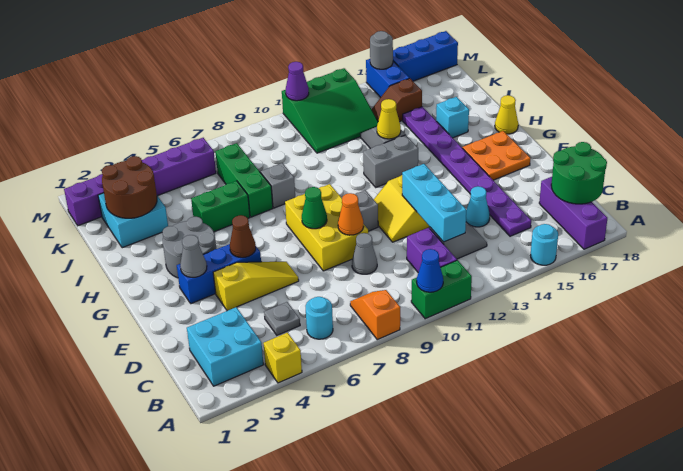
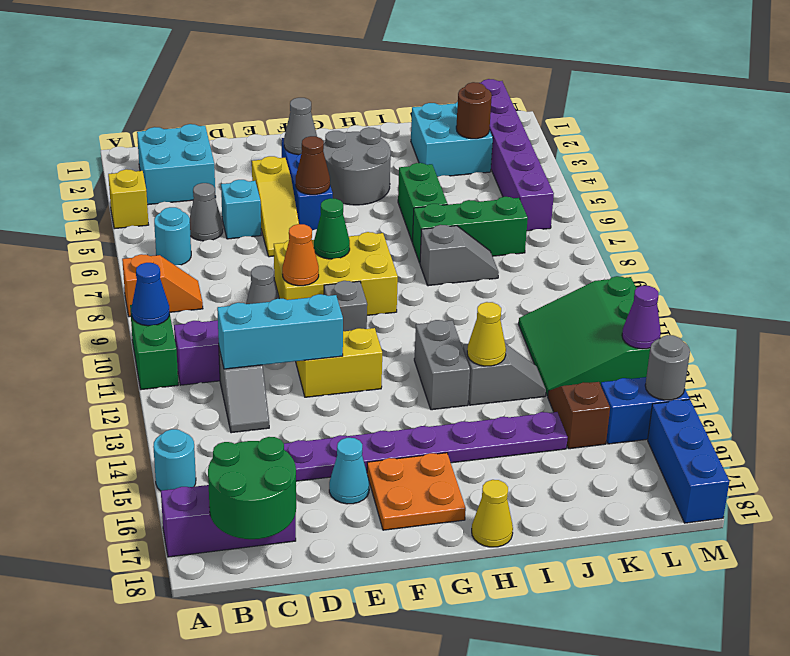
grey plate C5 level 1 -> grey cone C5 level 1
cyan cone D14 level 1 -> cyan cone E16 level 1
cyan brick I16 level 1 -> cyan brick D5 level 1
brown round brick J2:K3 level 2 -> brown round brick K3 level 2
purple cone M11 level 2 -> purple cone M13 level 2

